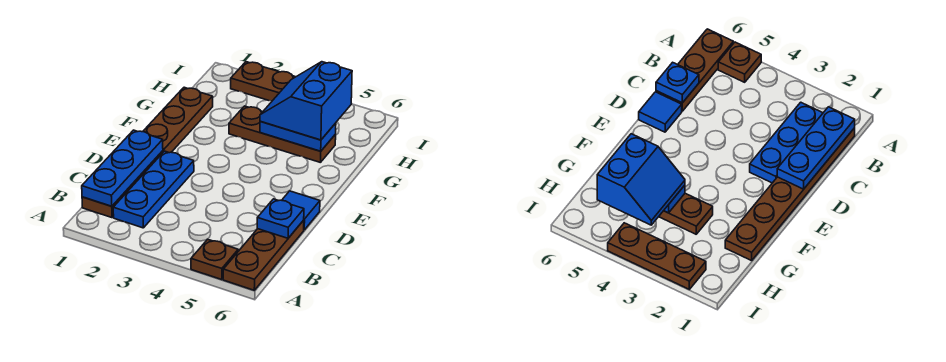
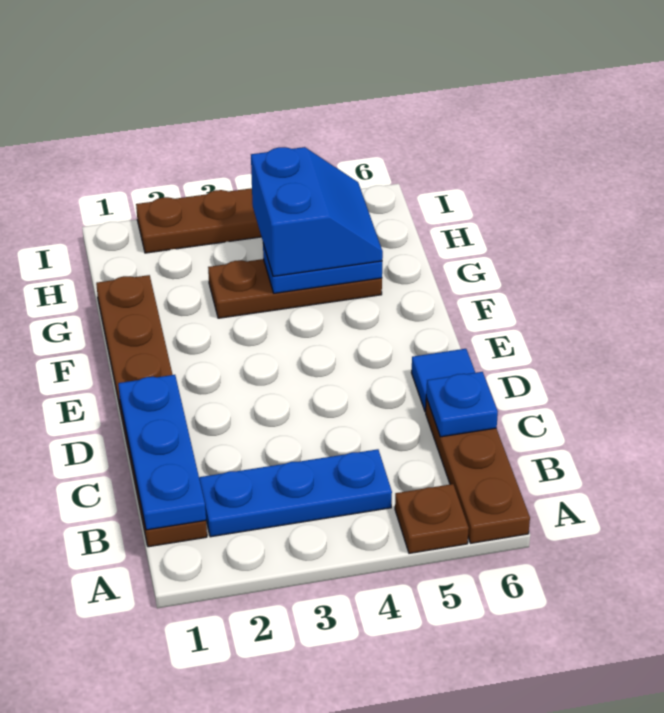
blue plate B2:D2 level 1 -> blue plate B2:B4 level 1
blue slope G4:H5 level 3 top 5 -> blue slope G4:H5 level 3 top 4

